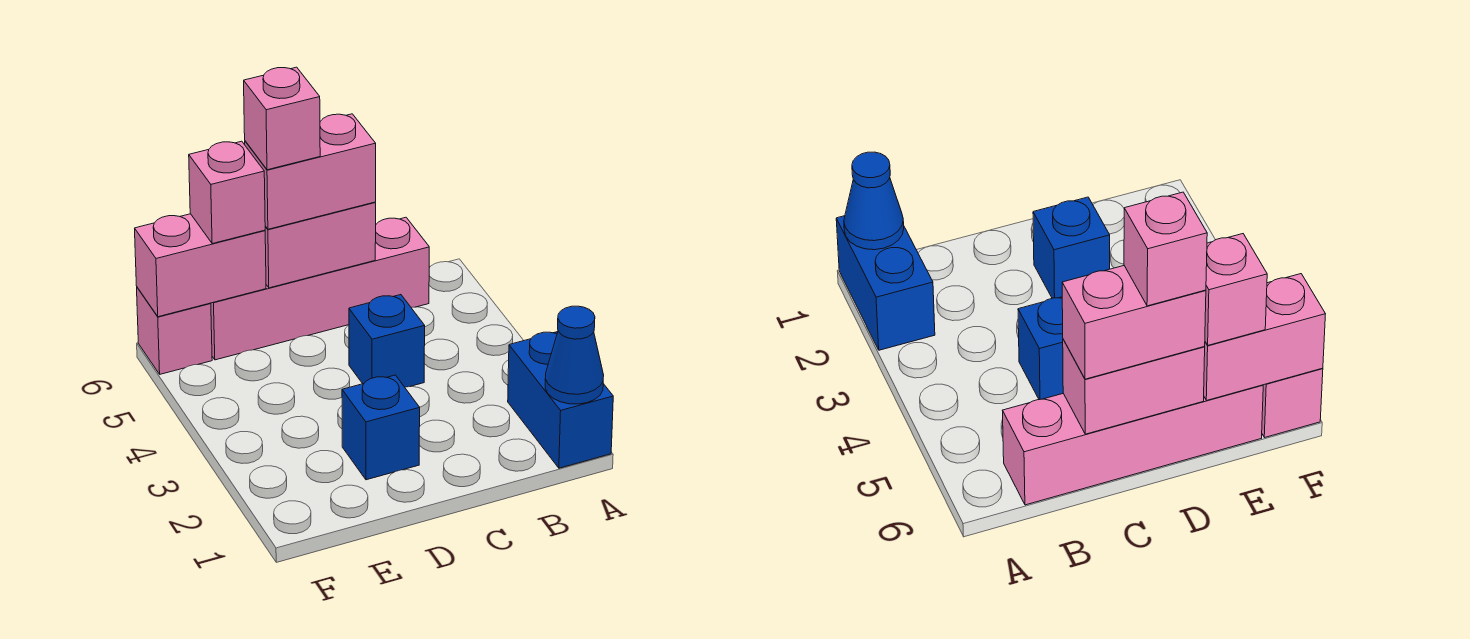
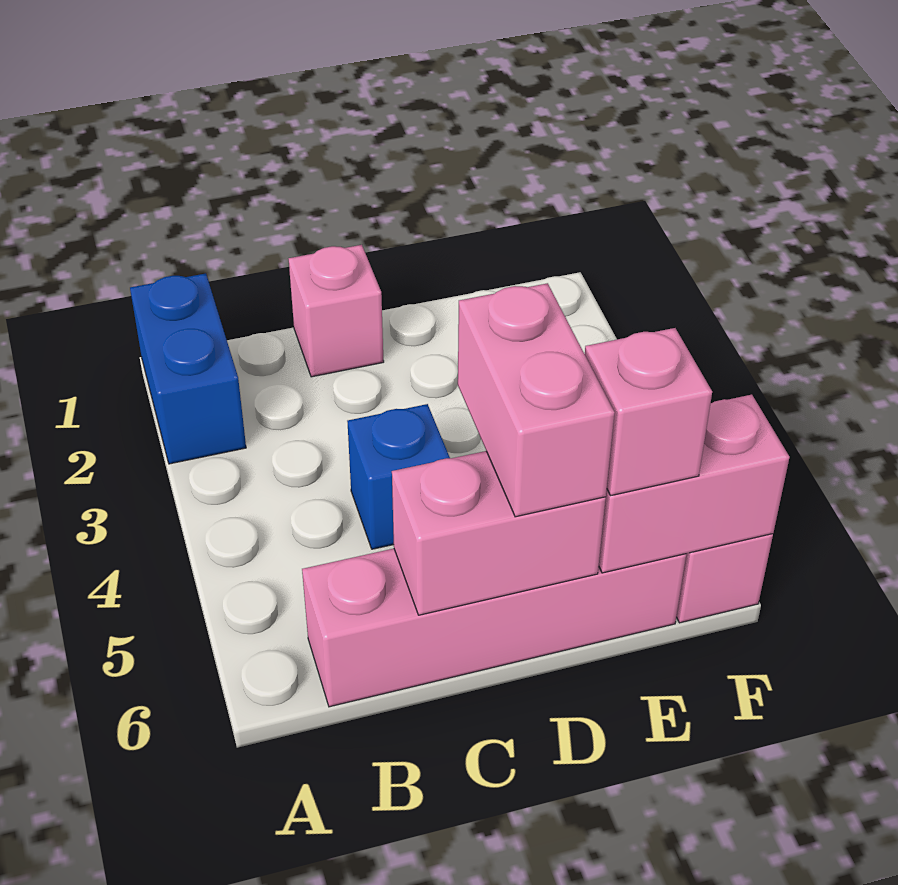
blue cone A1 level 2 -> none
pink brick C6:D6 level 3 -> pink brick D5:D6 level 3
blue brick D2 level 1 -> none
pink brick D6 level 4 -> pink brick C1 level 1

